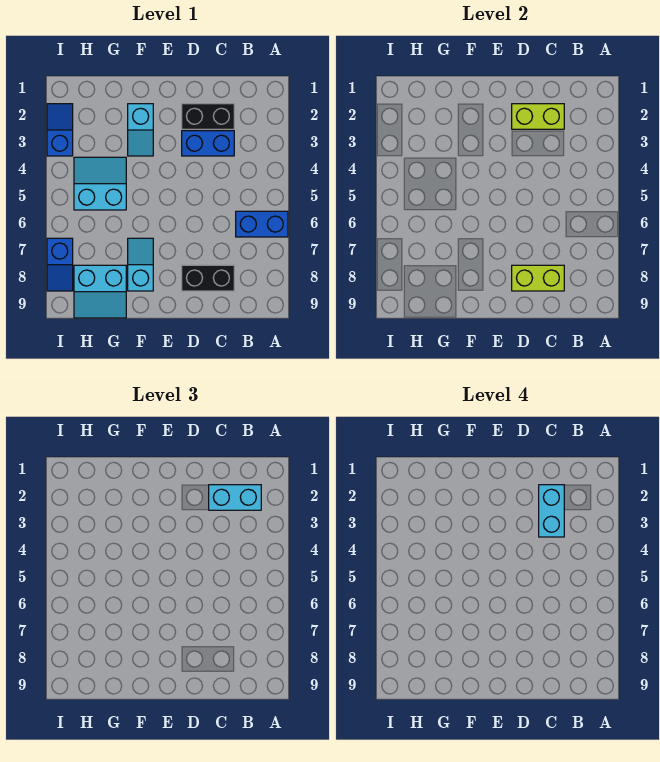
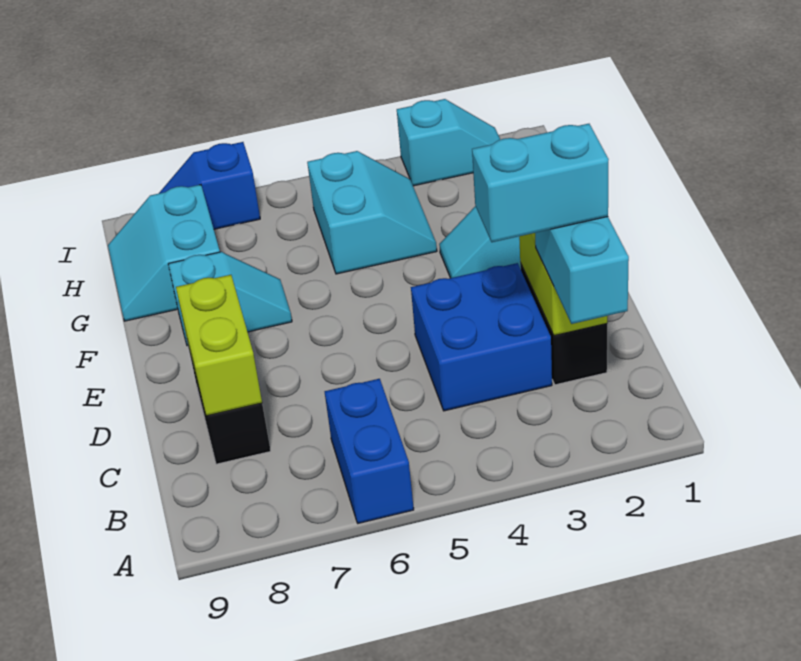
blue brick C3:D3 level 1 -> blue brick C3:D4 level 1
blue slope I2:I3 level 1 top 3 -> cyan slope I2:I3 level 1 top 3

